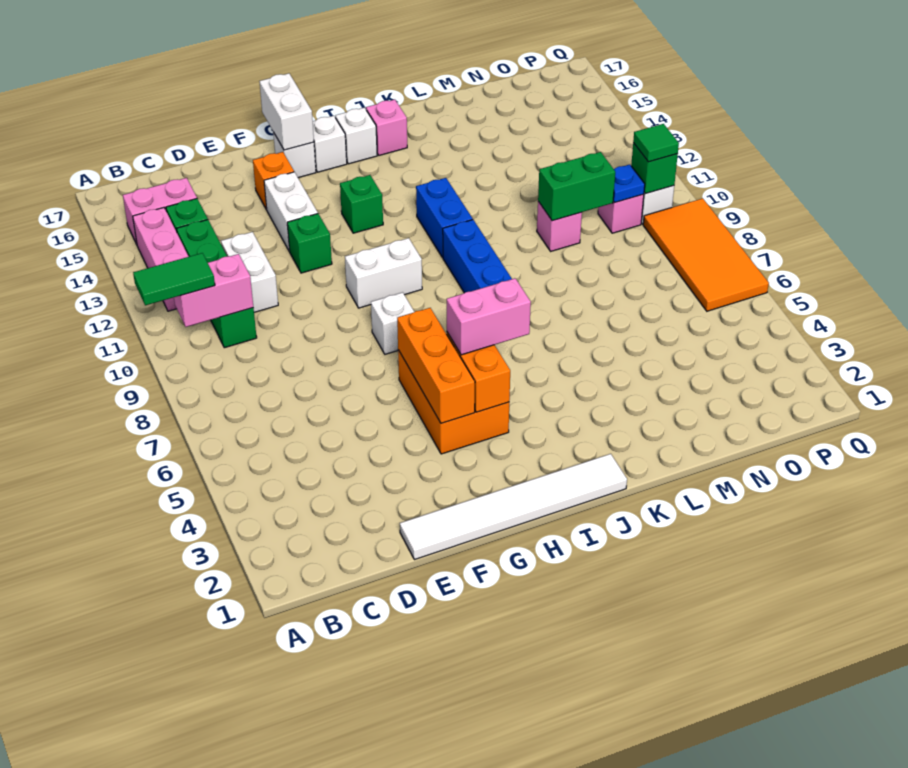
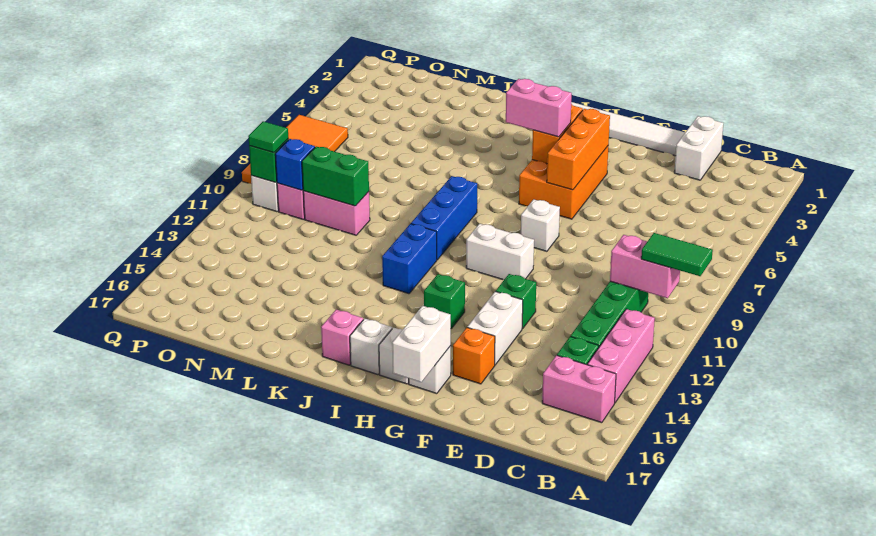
white brick D11:D12 level 1 -> white brick D1:D2 level 1
pink brick M10 level 1 -> pink brick M10:N10 level 1
blue plate O10 level 2 -> blue brick O10 level 2

